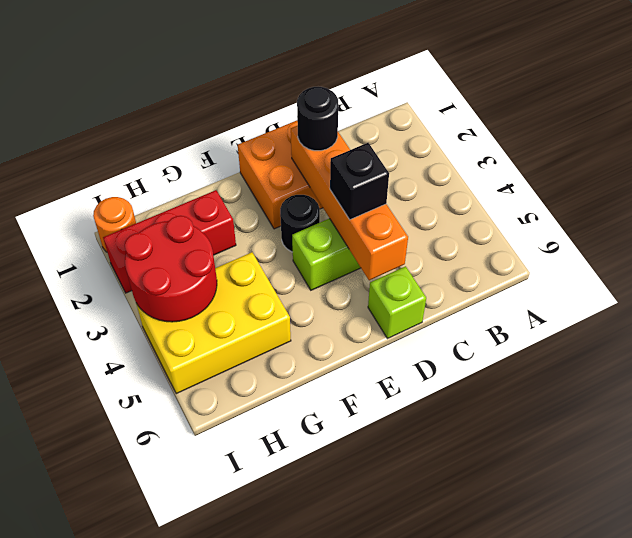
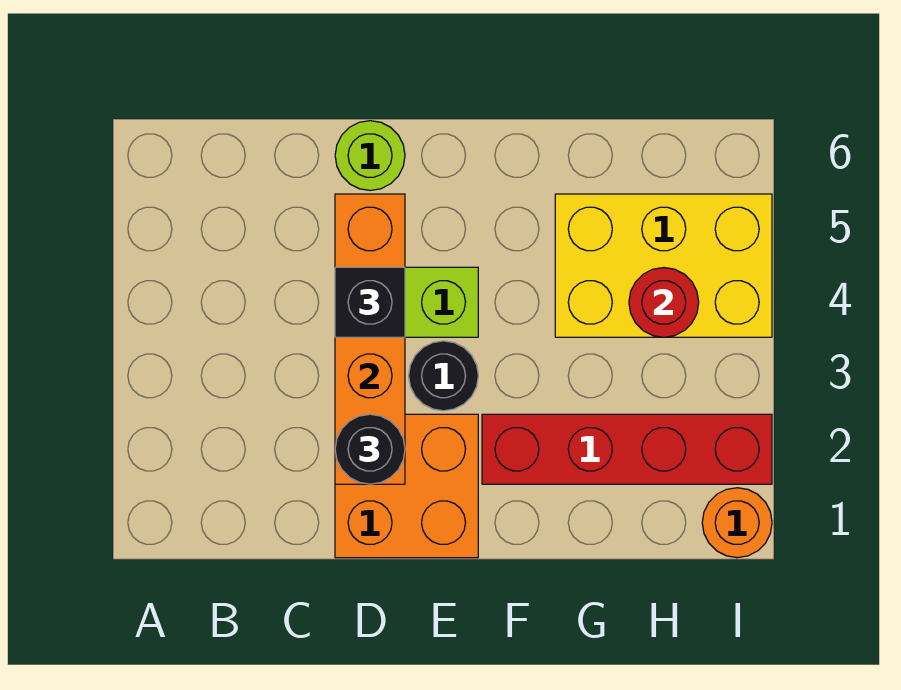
lime brick D6 level 1 -> lime round brick D6 level 1
red brick G2:I2 level 1 -> red brick F2:I2 level 1
red round brick H3:I4 level 2 -> red round brick H4 level 2

